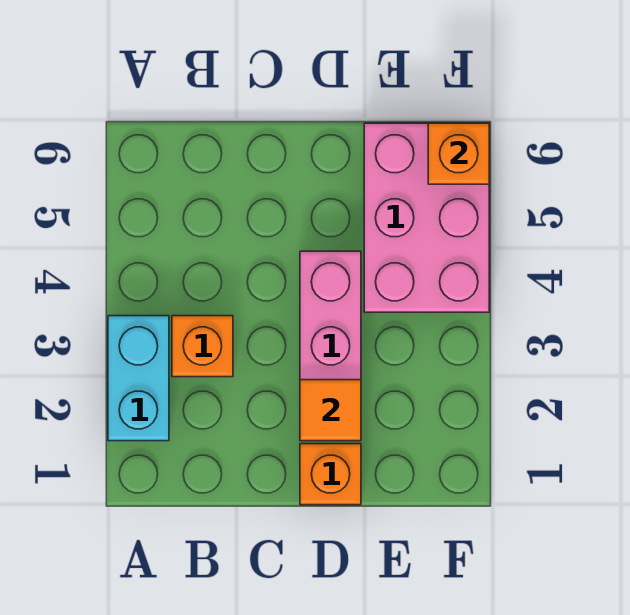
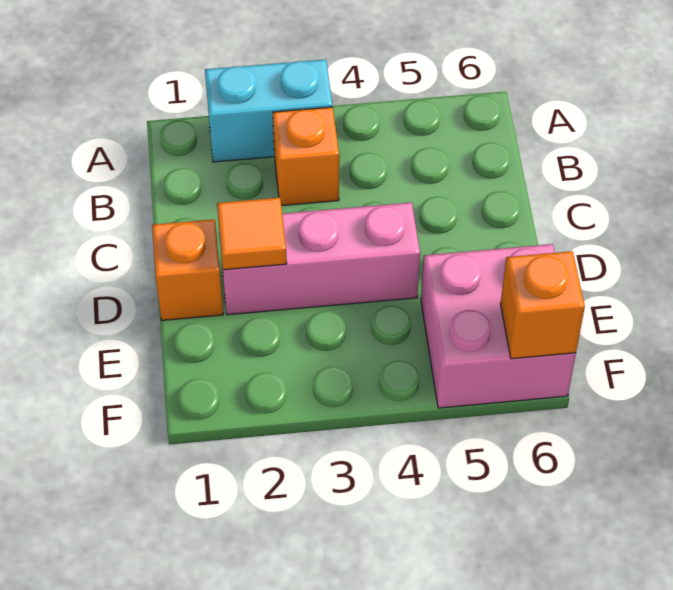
pink brick E4:F6 level 1 -> pink brick E5:F6 level 1

